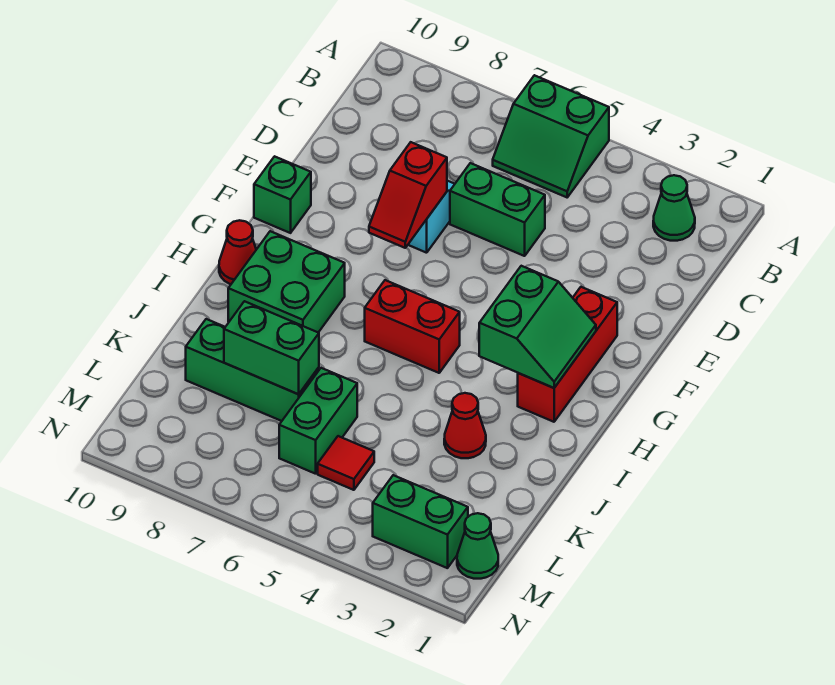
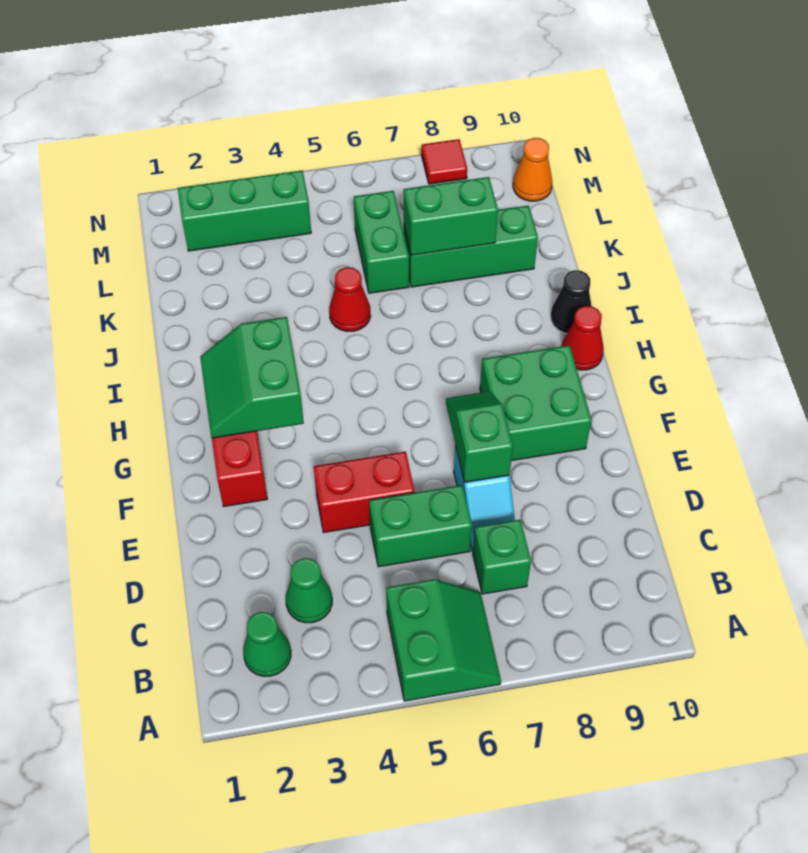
green slope A5:B6 level 1 top A -> green slope A5:B6 level 1 top 5
red slope E7:F7 level 2 top E -> green slope E7:F7 level 2 top E
green brick F10 level 1 -> green brick C7 level 1
red brick H5:H6 level 1 -> red brick E4:E5 level 1
green brick H8:I9 level 1 -> green brick F8:G9 level 1
none -> black cone I10 level 1
red cone J3 level 1 -> red cone J5 level 1
red tile L5 level 1 -> red tile N8 level 1
green cone M1 level 1 -> green cone C3 level 1
green brick M2:M3 level 1 -> green brick M2:M4 level 1
none -> orange cone M10 level 1

